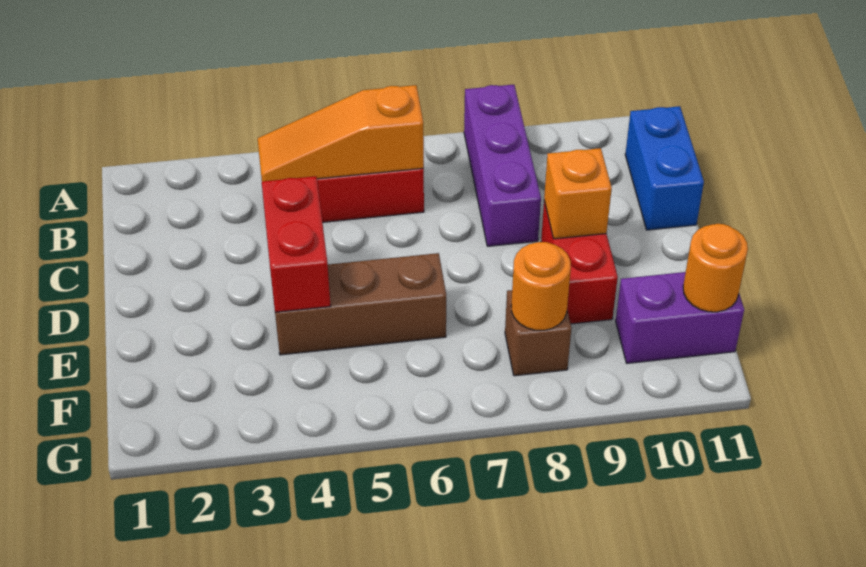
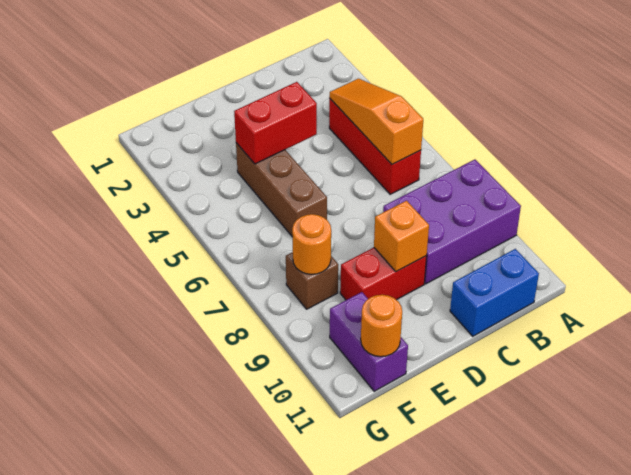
purple brick A8:C8 level 1 -> purple brick A8:C9 level 1

